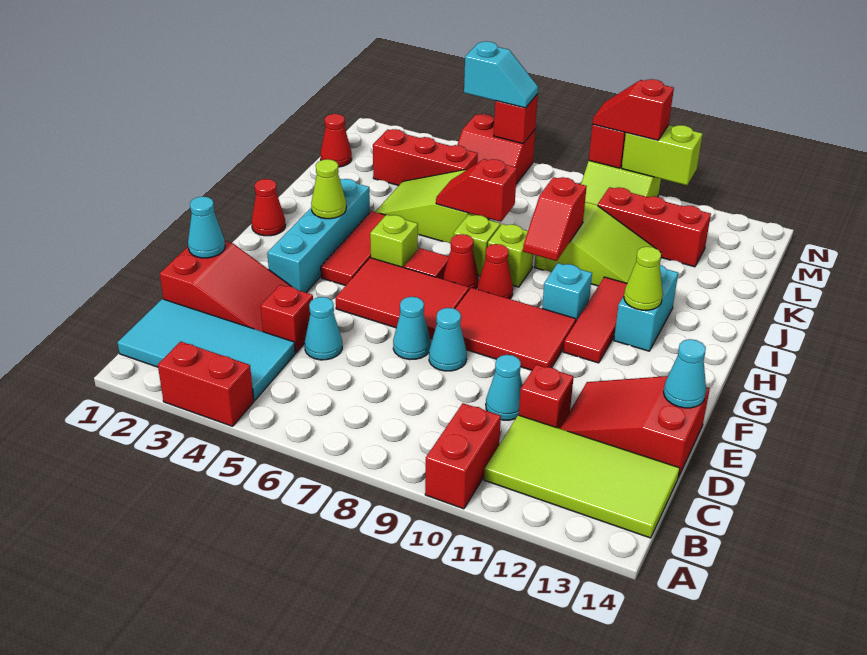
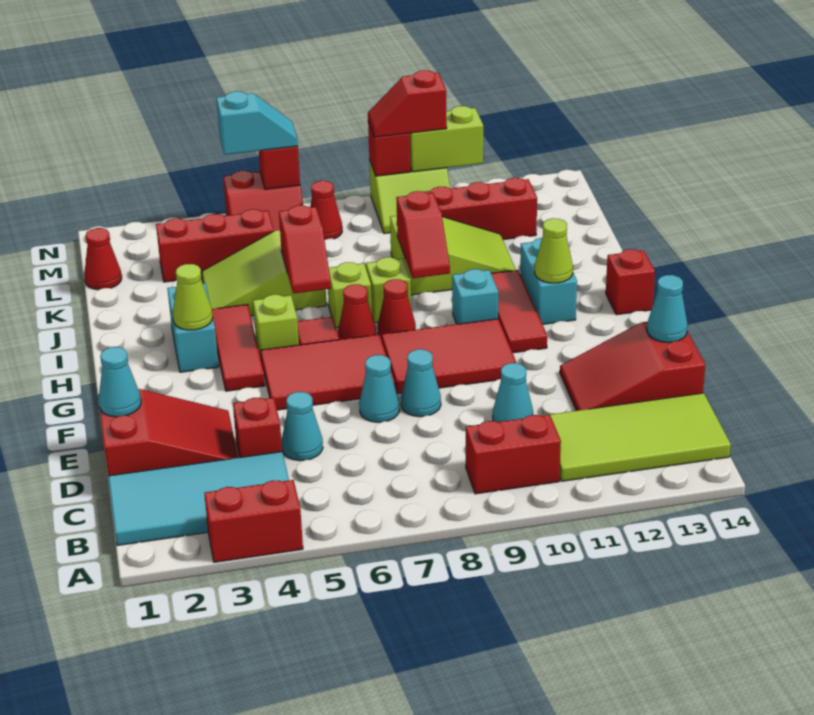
red brick A10:B10 level 1 -> red brick B9:B10 level 1
red brick D11 level 1 -> red brick H14 level 1
cyan brick F3:I3 level 1 -> cyan brick H3:I3 level 1
red cone H1 level 1 -> red cone M7 level 1
red slope J6:J7 level 2 top 7 -> red slope I6:J6 level 2 top J

